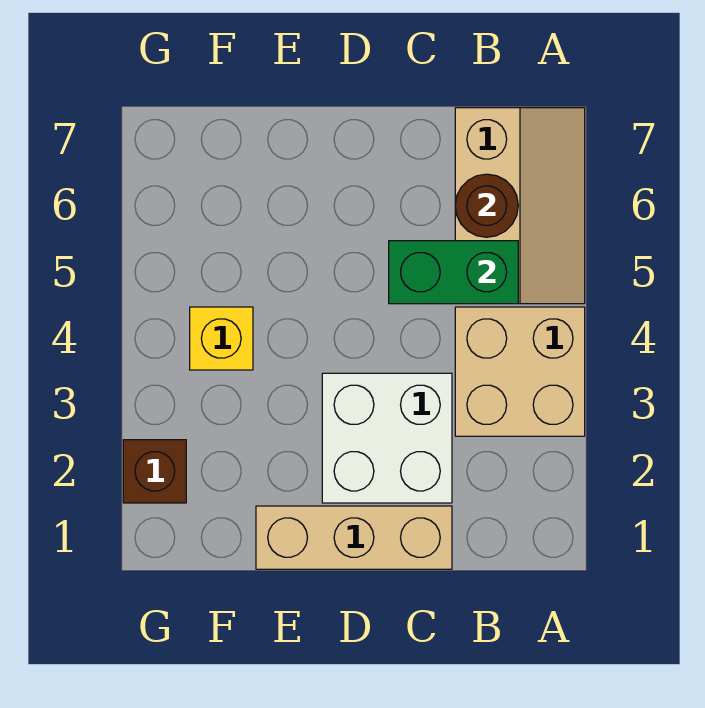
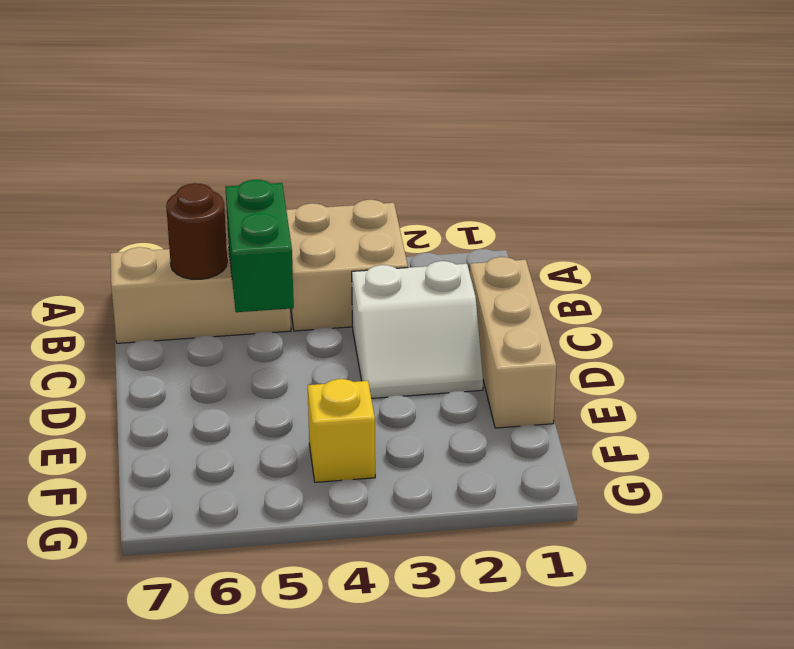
white brick C2:D3 level 1 -> white slope C2:D3 level 1 top C
brown brick G2 level 1 -> none

